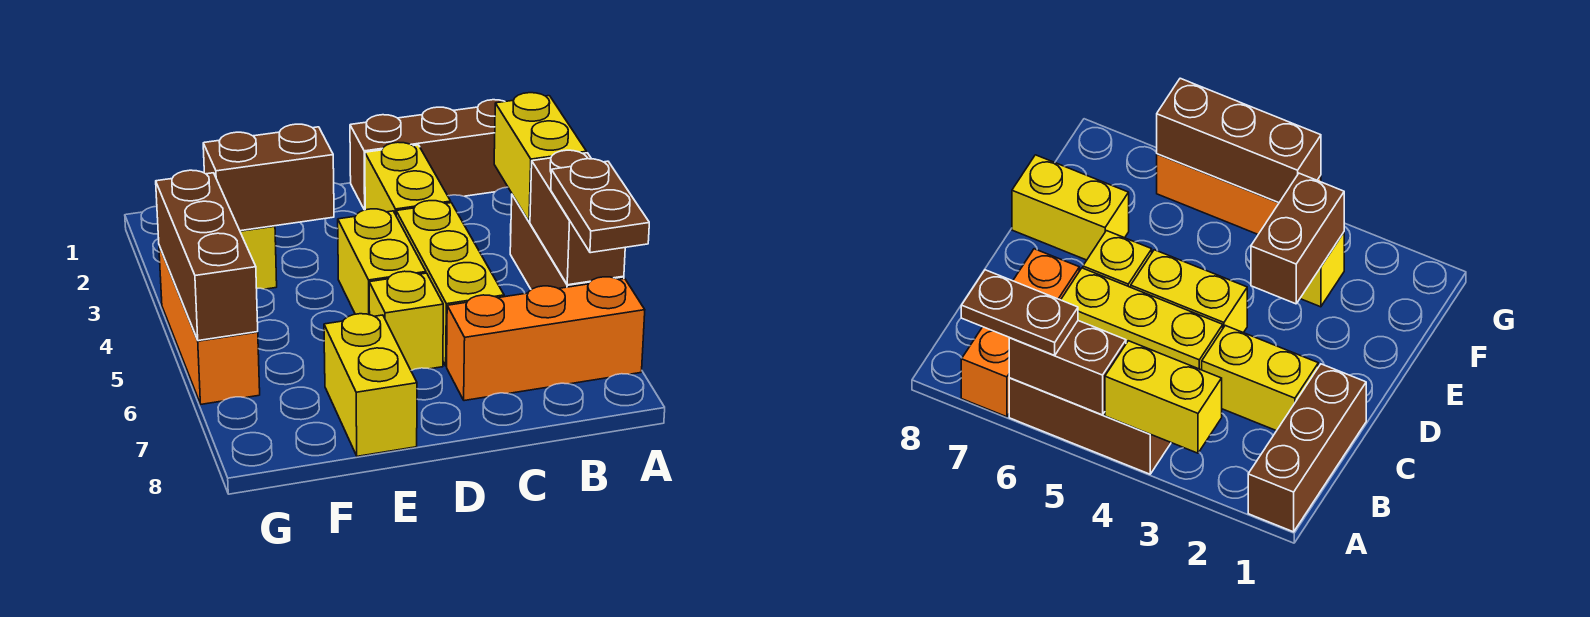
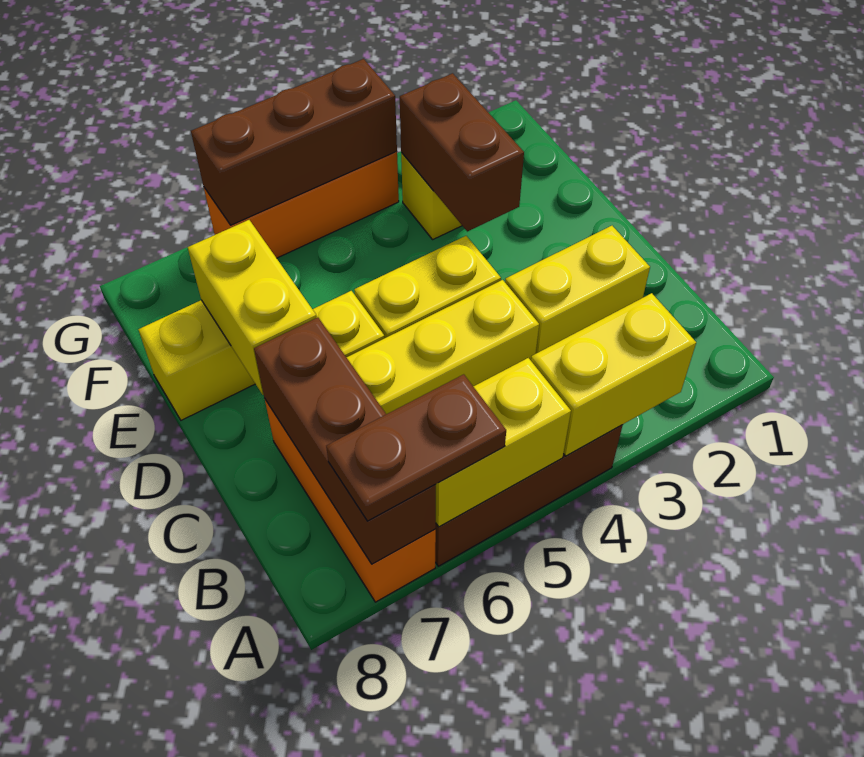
brown brick A1:C1 level 1 -> brown brick A7:C7 level 2
brown brick A5:A6 level 2 -> yellow brick A5:A6 level 2
none -> yellow brick D7:E7 level 2

